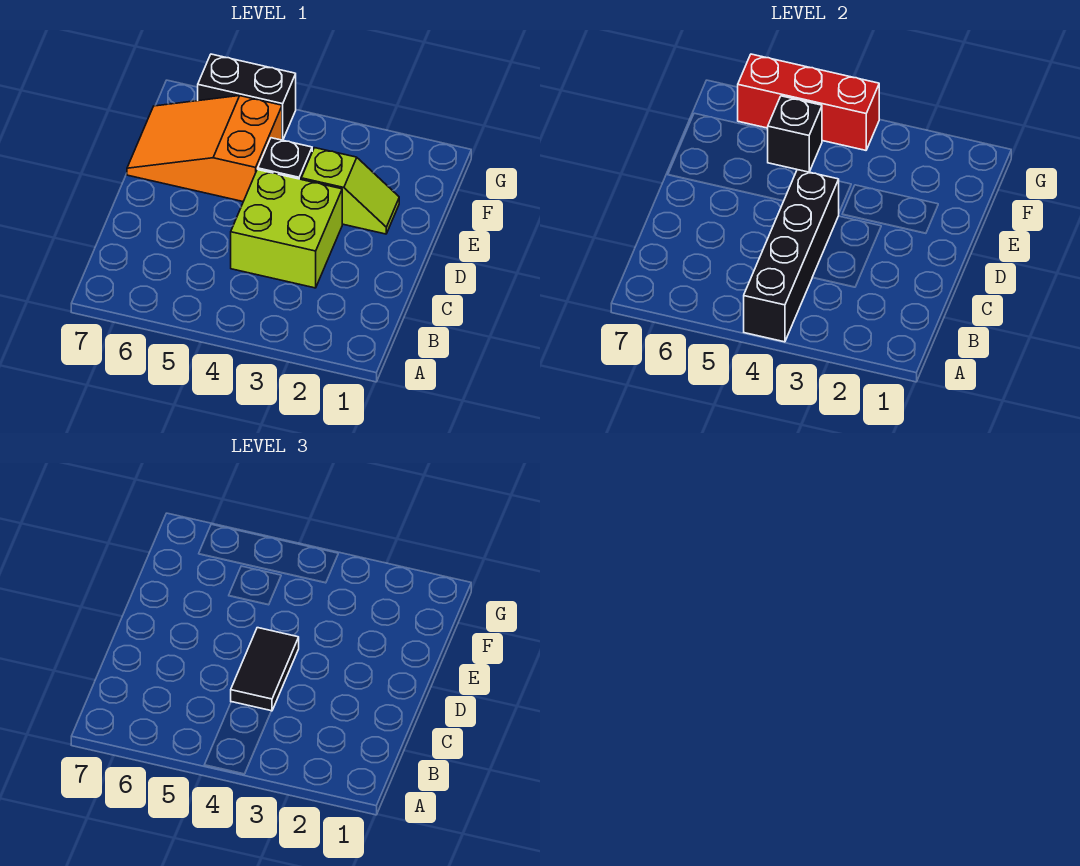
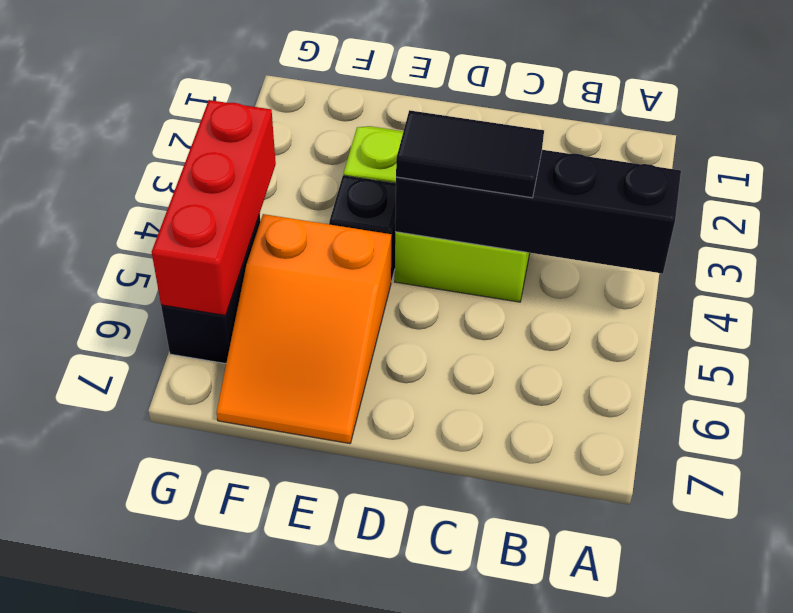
black brick F5 level 2 -> none

